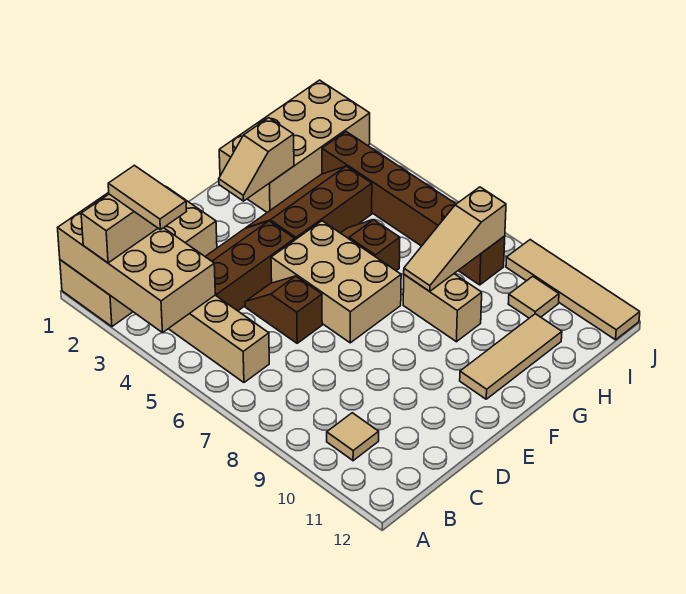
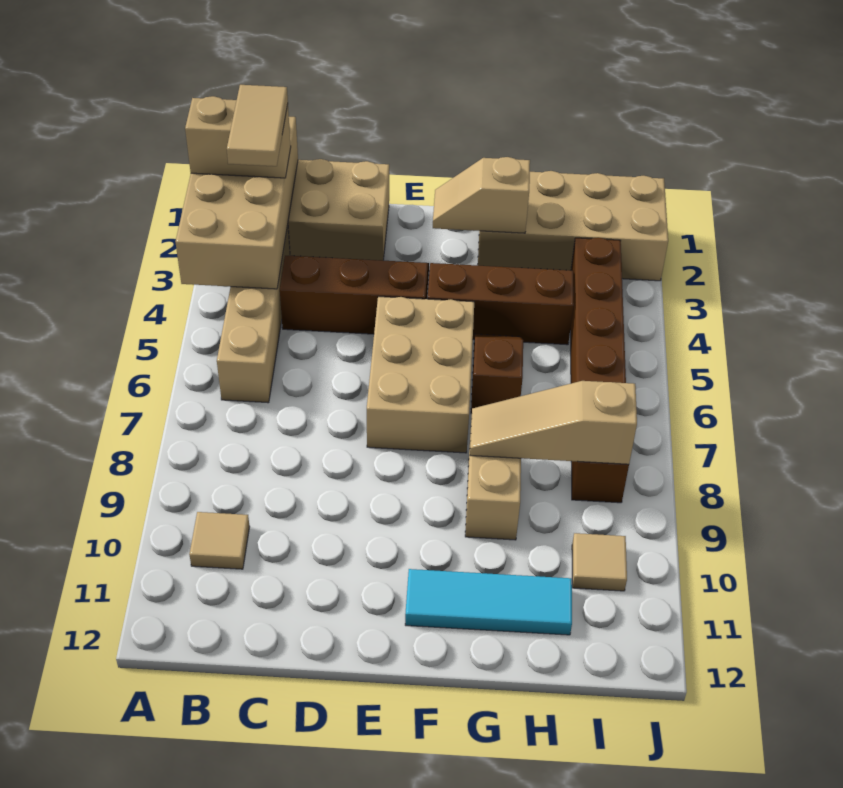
brown slope D5:D6 level 1 top 6 -> none
tan tile F11:H11 level 1 -> cyan tile F11:H11 level 1
tan tile J9:J12 level 1 -> none

